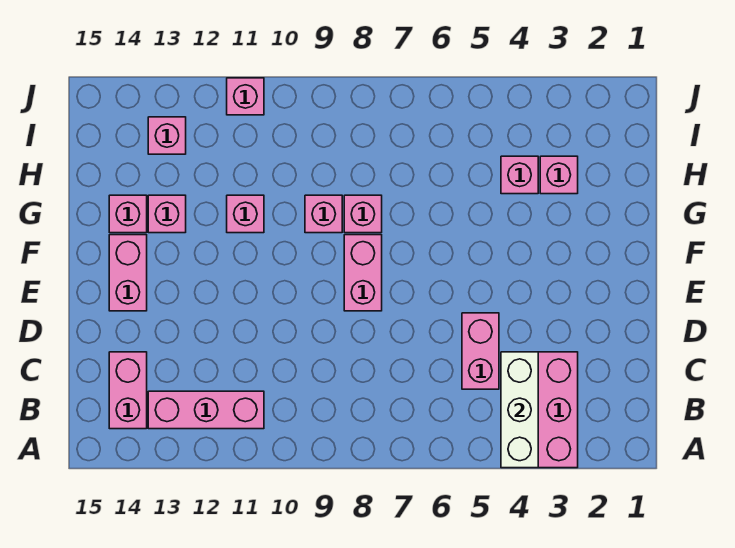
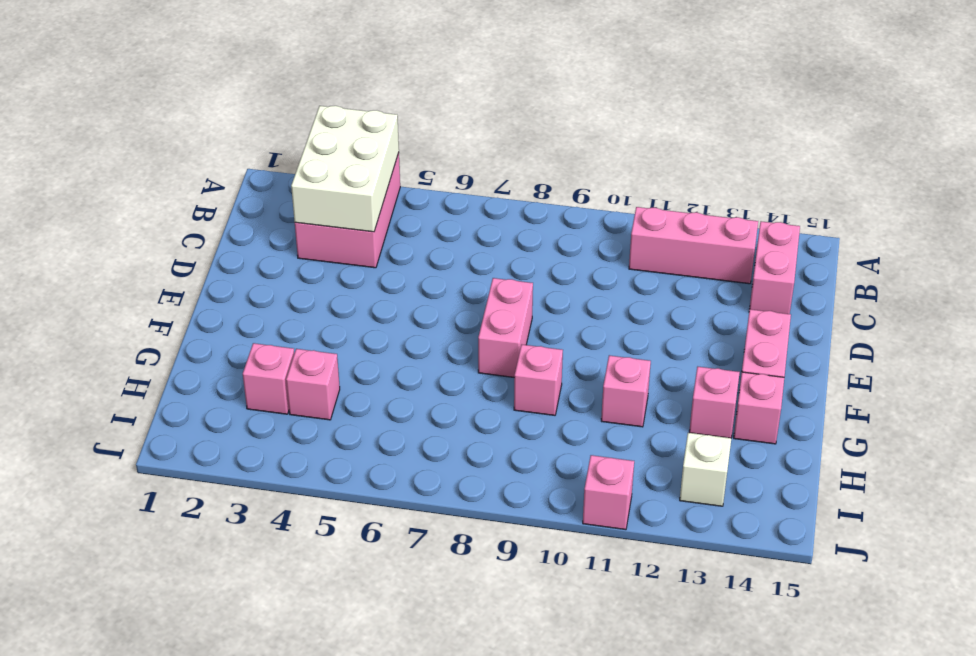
white brick A4:C4 level 2 -> white brick A3:C4 level 2
pink brick C5:D5 level 1 -> none
pink brick G8 level 1 -> none
pink brick I13 level 1 -> white brick I13 level 1

